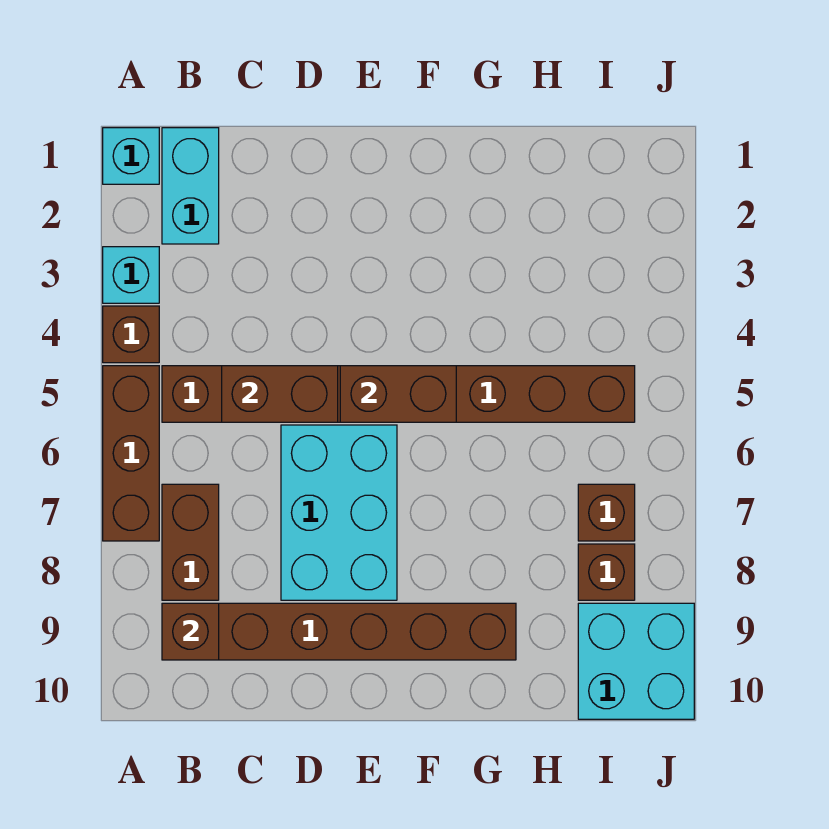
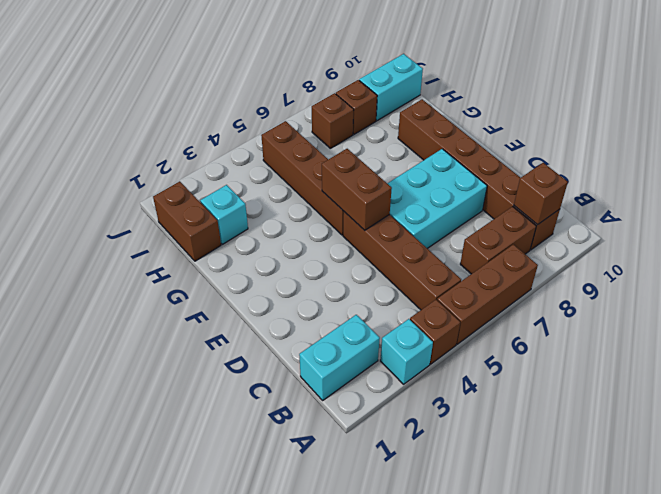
cyan brick A1 level 1 -> cyan brick H2 level 1
brown brick C5:D5 level 2 -> brown brick H1:I1 level 1
cyan brick I9:J10 level 1 -> cyan brick I9:I10 level 1

